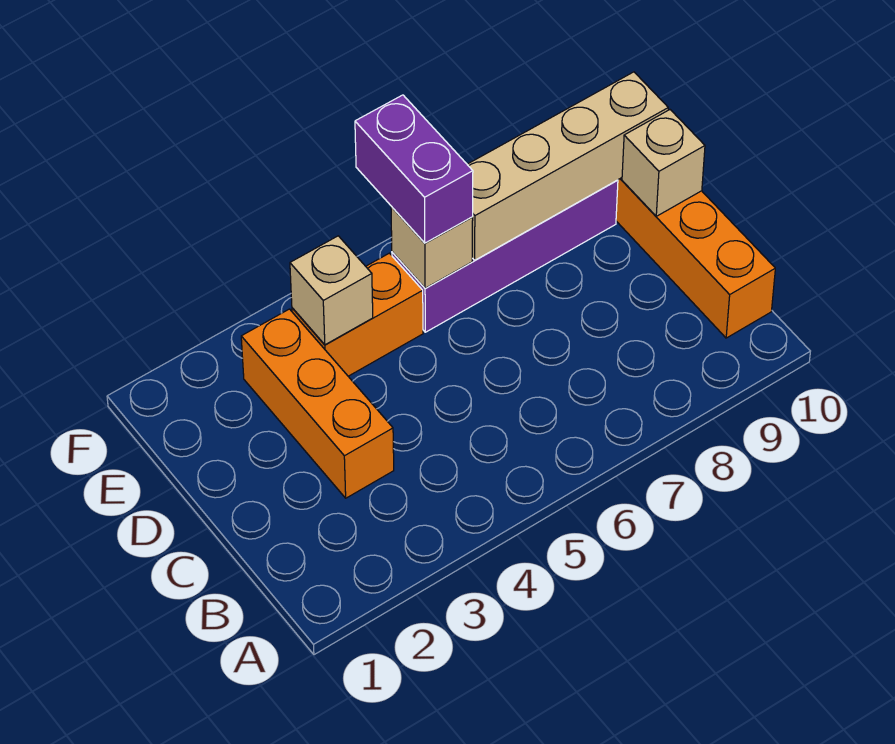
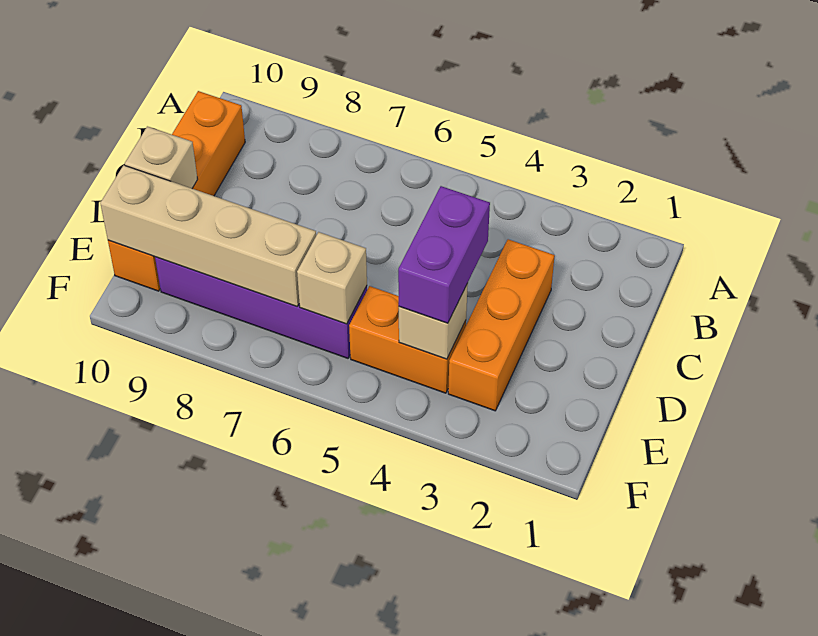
purple brick E6:F6 level 3 -> purple brick D4:E4 level 3

